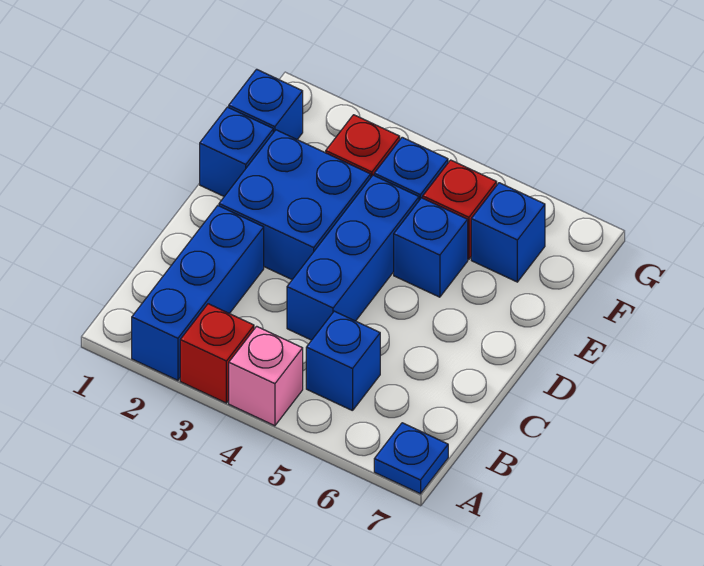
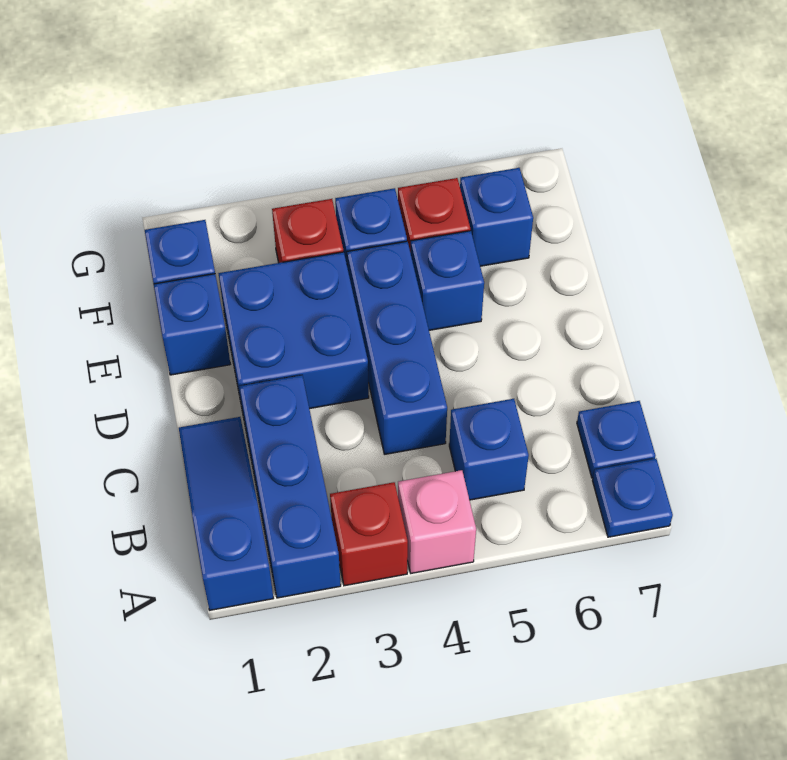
none -> blue slope A1:C1 level 1 top A
none -> blue plate B7 level 1

